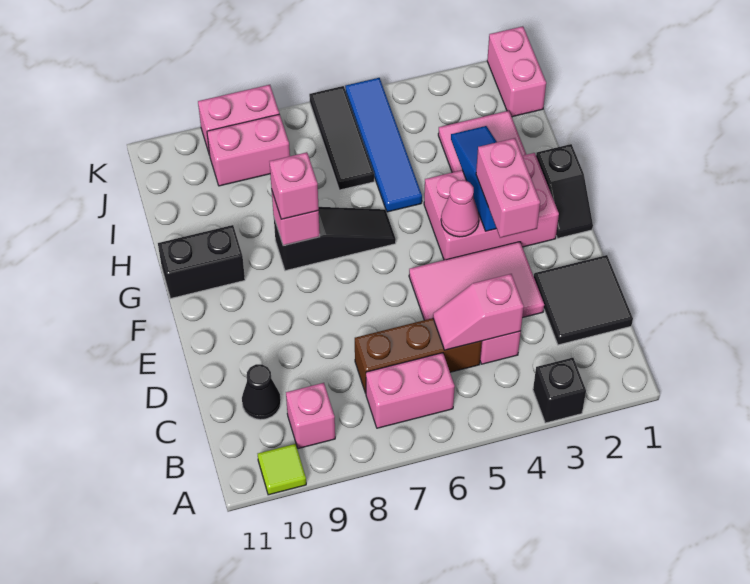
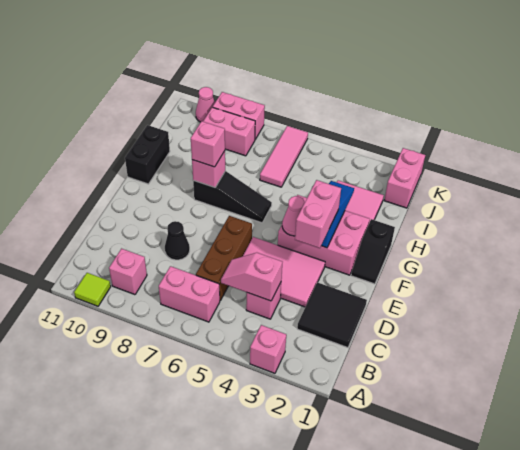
black brick A3 level 1 -> pink brick A3 level 1
brown brick C5:C7 level 1 -> brown brick C6:E6 level 1
black cone C10 level 1 -> black cone D8 level 1
black brick G10:G11 level 1 -> black brick G11:H11 level 1
blue tile H5:K5 level 1 -> none
black tile I6:K6 level 1 -> pink tile I6:K6 level 1
none -> pink cone K10 level 1

